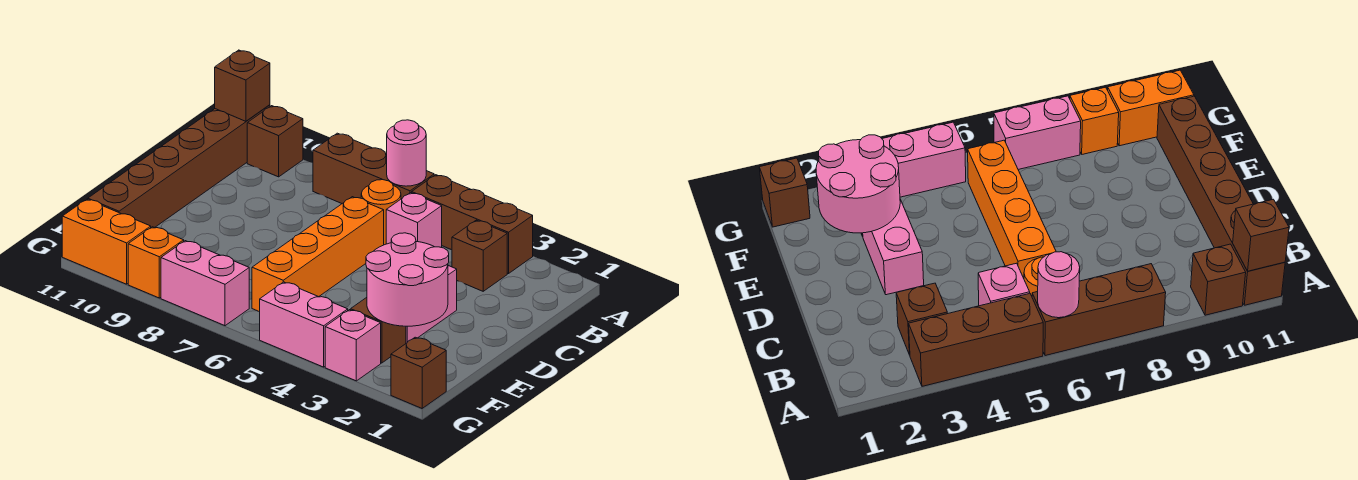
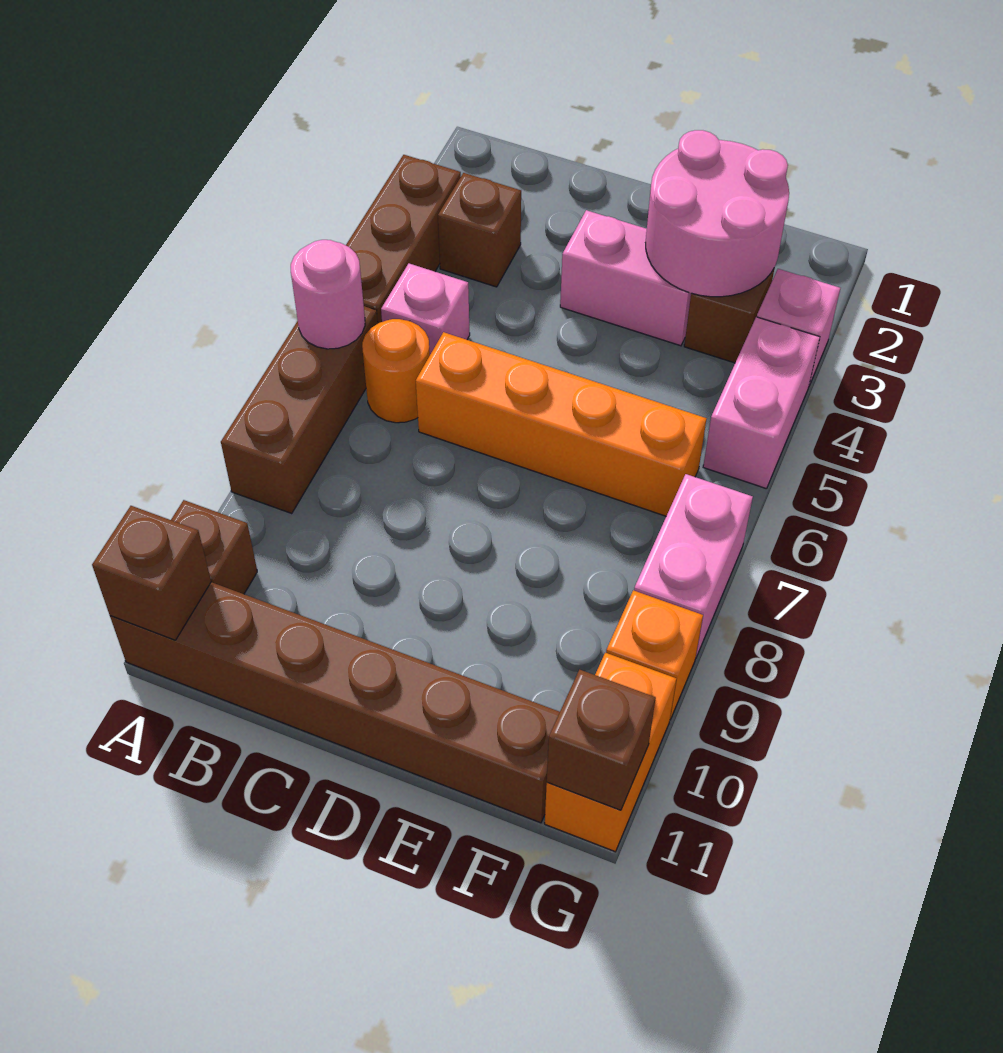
brown brick G1 level 1 -> brown brick G11 level 2

